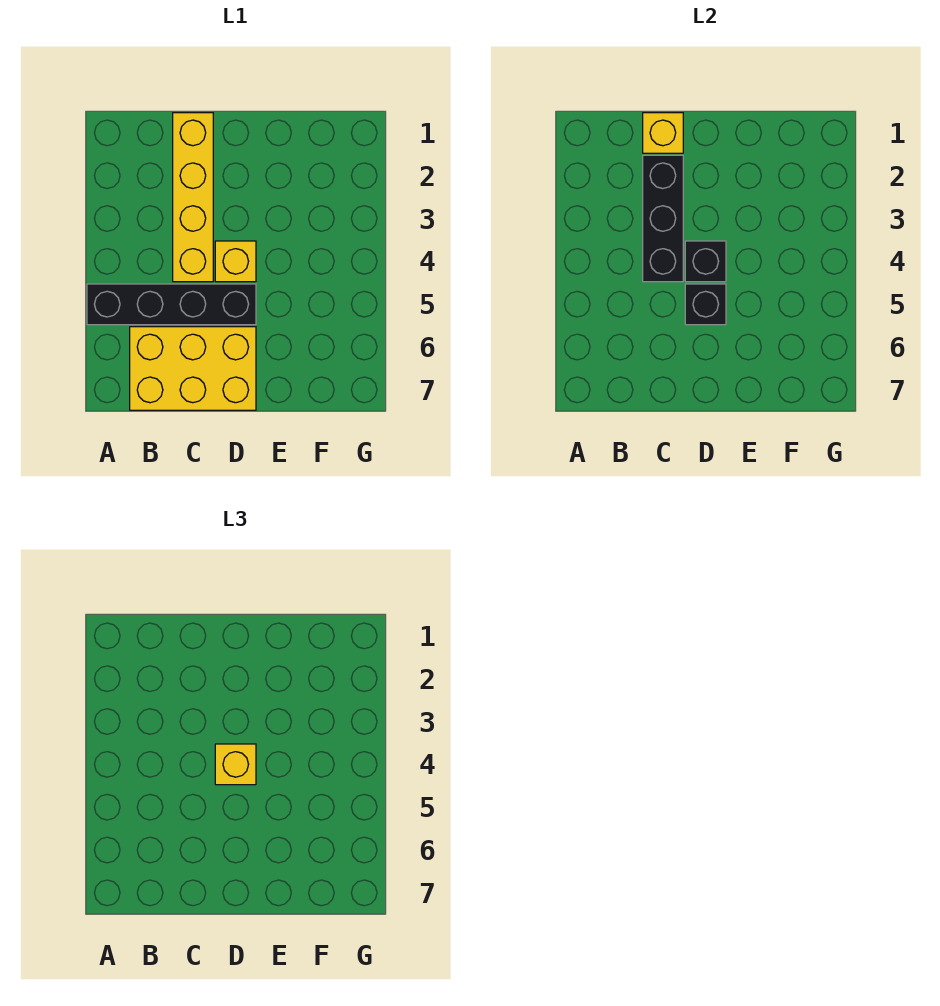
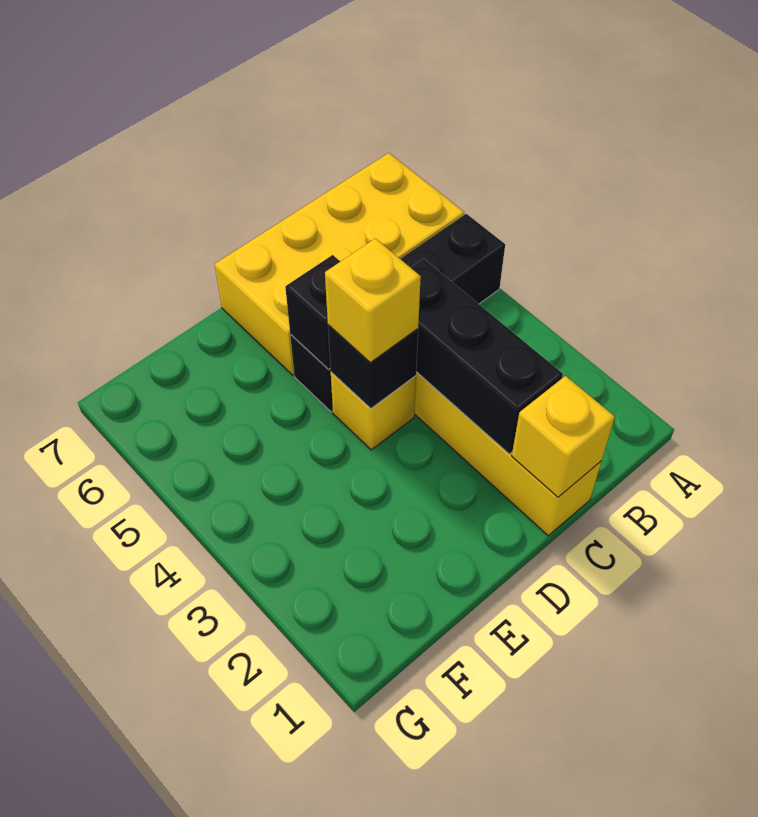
yellow brick B6:D7 level 1 -> yellow brick A6:D7 level 1

